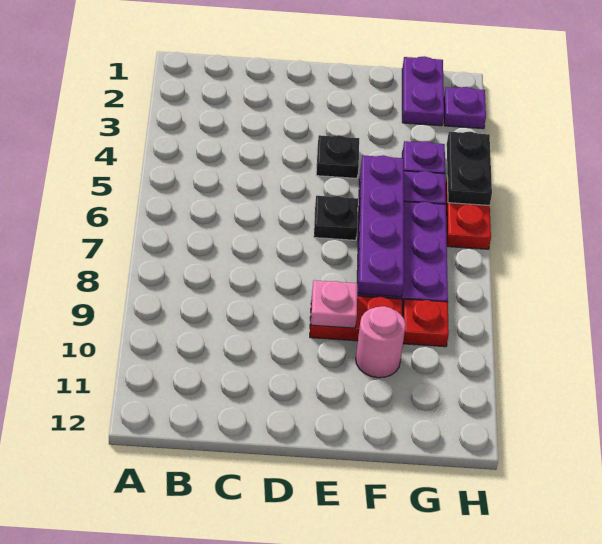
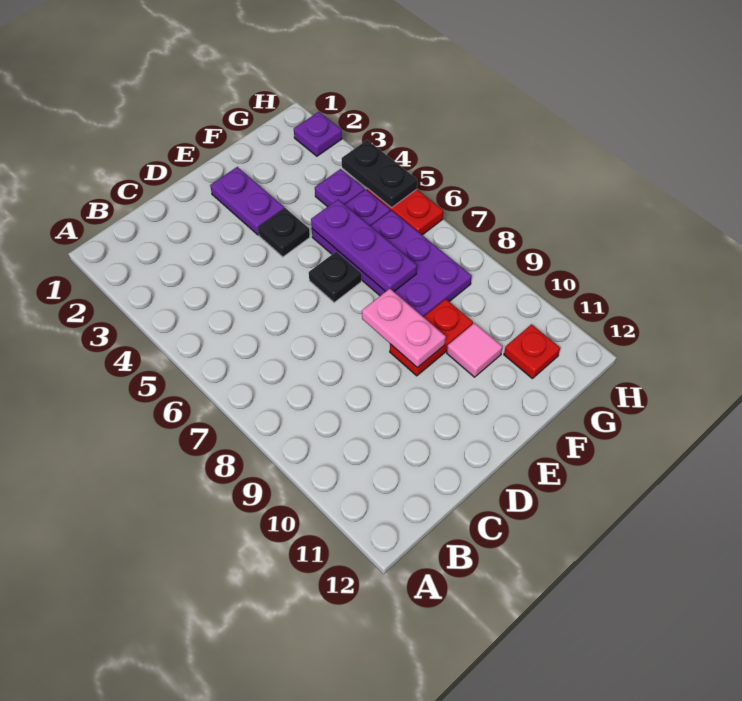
pink plate E9 level 2 -> pink plate E8:E9 level 2
purple plate F5:F8 level 2 -> purple plate F5:F7 level 2
pink round brick F10 level 1 -> pink tile F10 level 1
purple plate G1:G2 level 1 -> purple plate E2:E3 level 1
red plate G9 level 1 -> red plate G11 level 1

